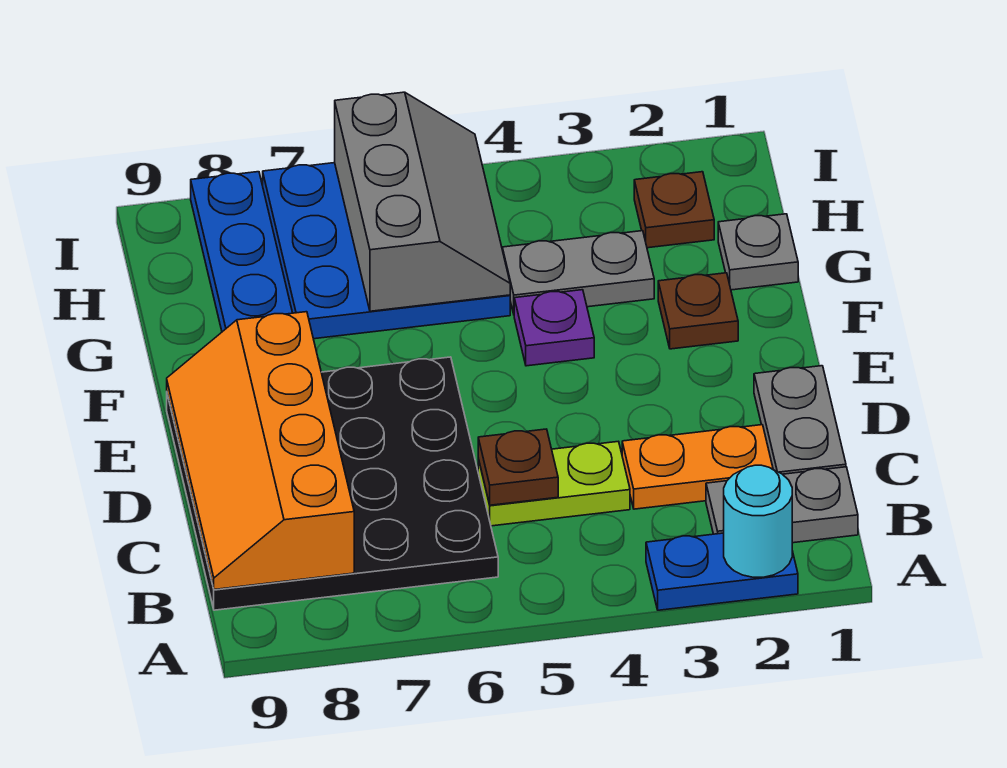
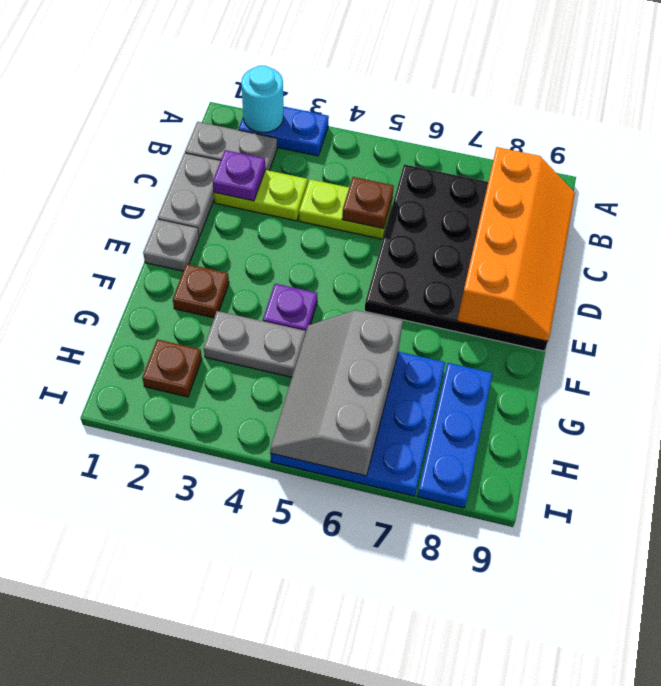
orange plate C2:C3 level 1 -> lime plate C2:C3 level 1
none -> purple plate C2 level 2
grey plate G1 level 1 -> grey plate E1 level 1

